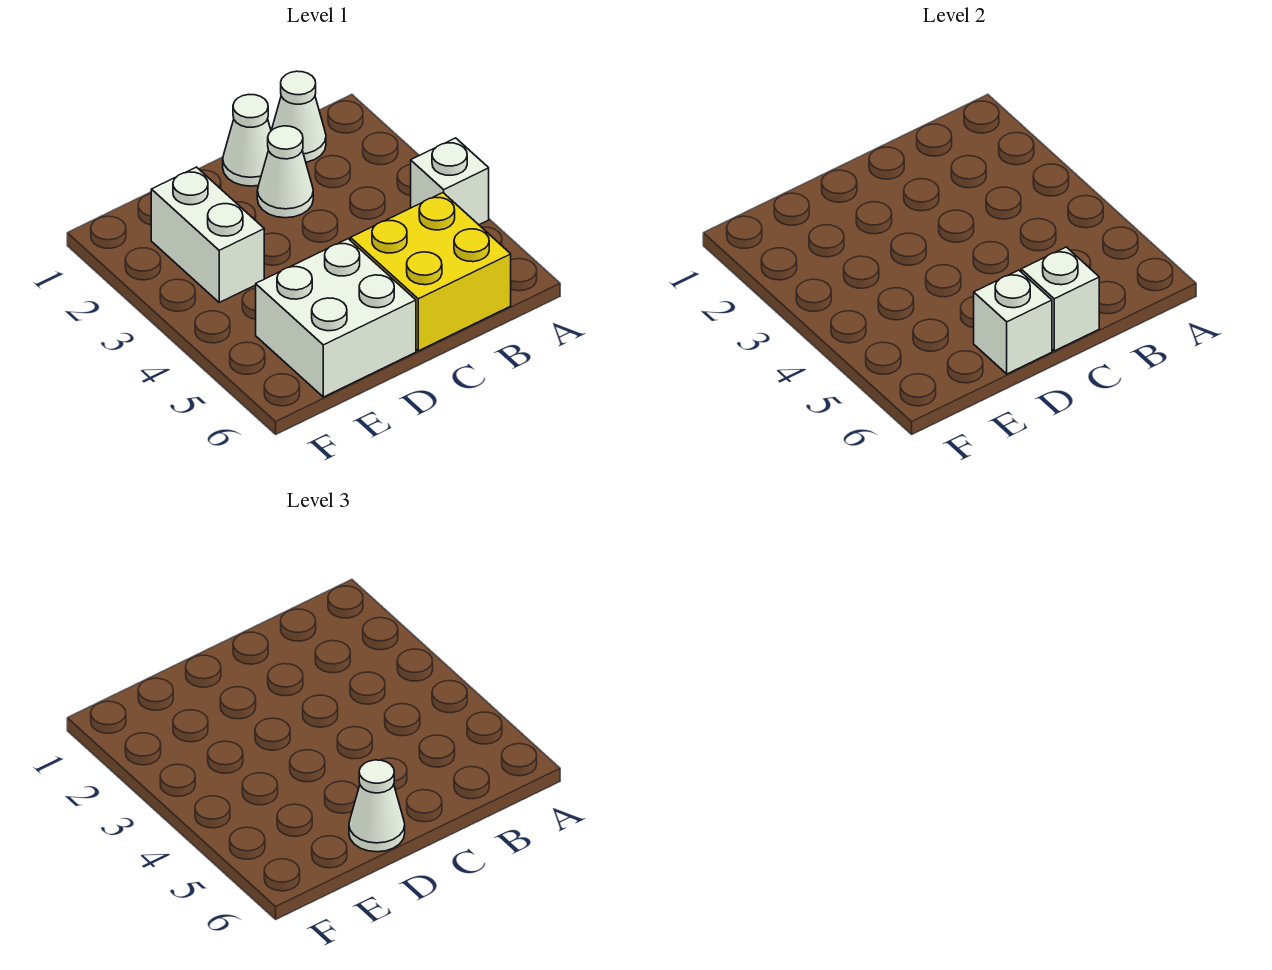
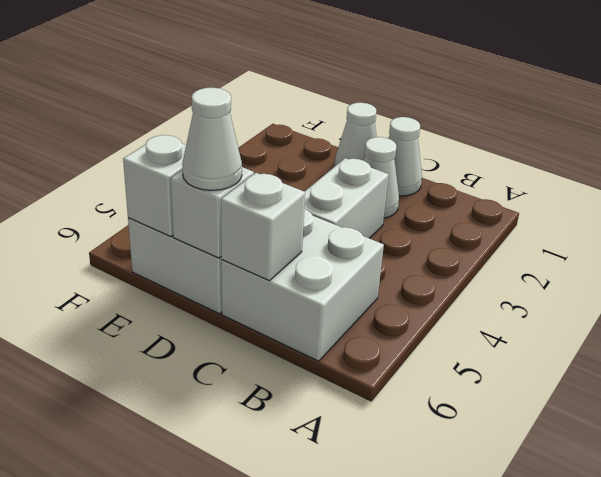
white brick A4 level 1 -> white brick E6 level 2
white cone B1 level 1 -> white cone D1 level 1
yellow brick B5:C6 level 1 -> white brick B5:C6 level 1
white brick E2:E3 level 1 -> white brick C3:C4 level 1

